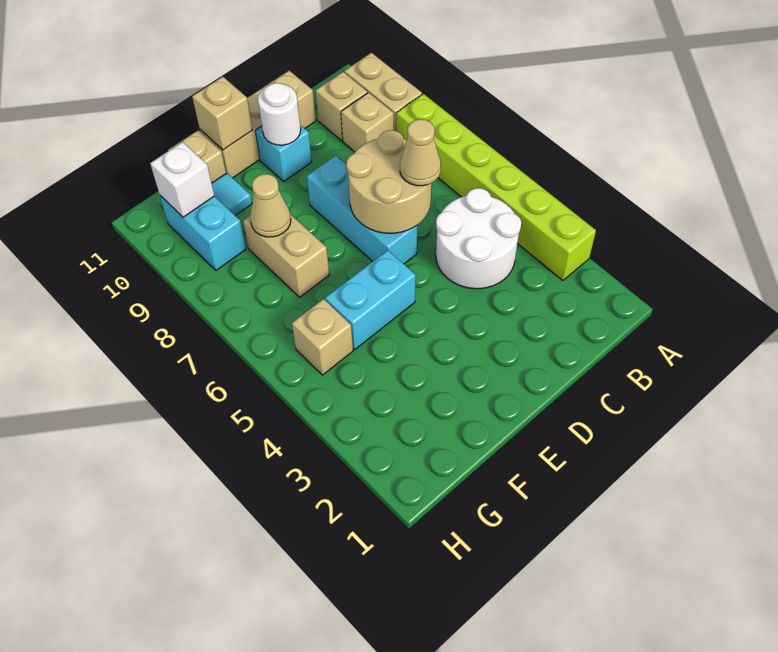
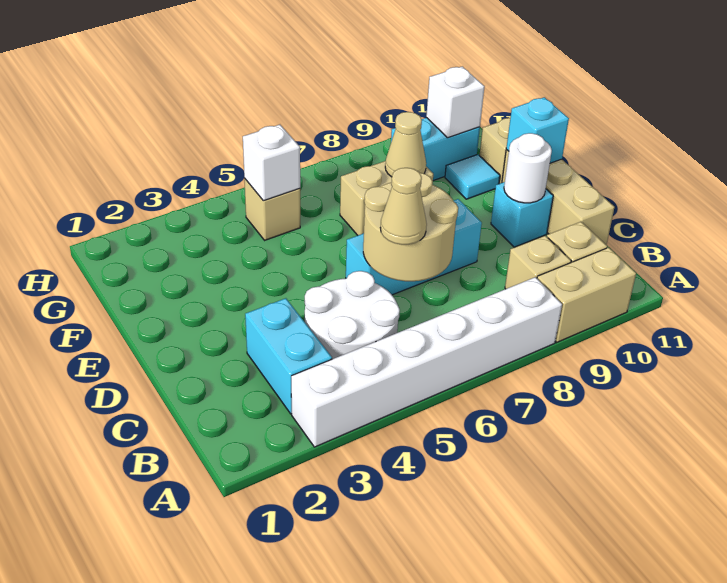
lime brick A3:A8 level 1 -> white brick A3:A8 level 1
cyan brick E5:F5 level 1 -> cyan brick B3:C3 level 1
tan brick E11 level 2 -> cyan brick E11 level 2
none -> white brick G5 level 2

